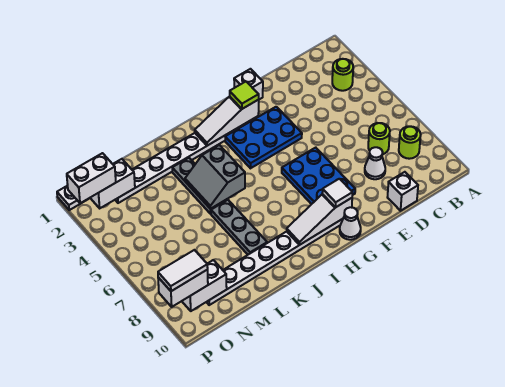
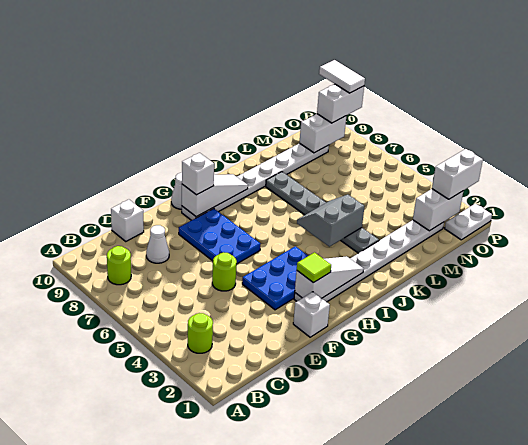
lime round brick C7 level 1 -> lime round brick E5 level 1
white tile G9 level 3 -> white brick G9 level 3
grey slope J4:K5 level 2 top J -> grey slope J4:K5 level 2 top 4
white tile O9:P9 level 4 -> white tile P9:P10 level 4

